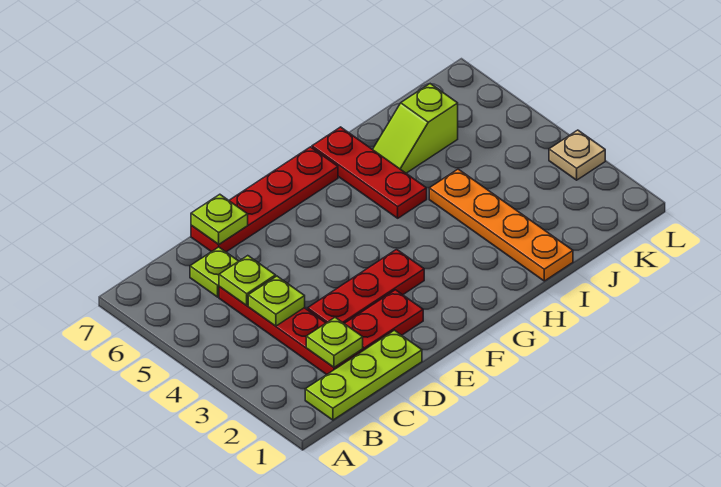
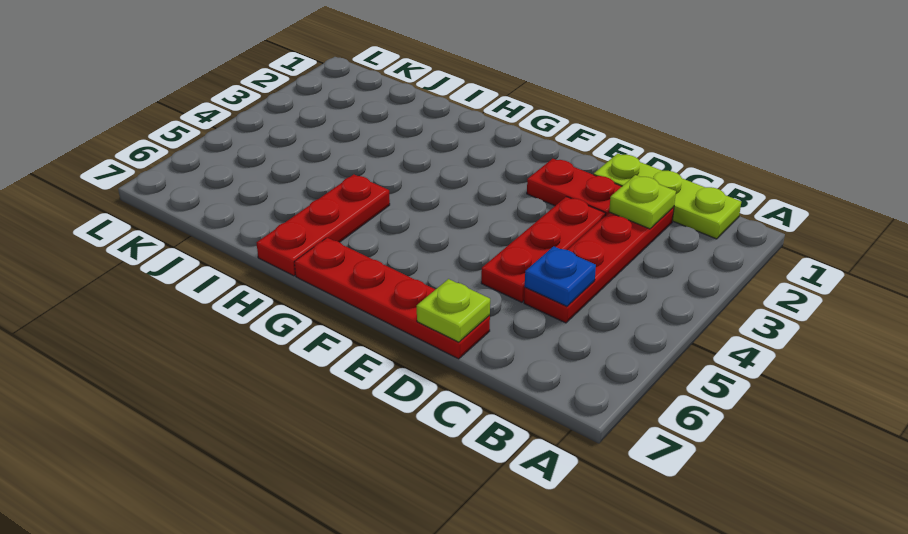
lime plate C4 level 2 -> none
lime plate C5 level 2 -> blue plate C5 level 2
lime plate C6 level 1 -> none
red plate D3:F3 level 1 -> red plate D3:D5 level 1
orange plate I1:I4 level 1 -> none
lime slope I6:J6 level 1 top J -> none
tan plate L3 level 1 -> none

